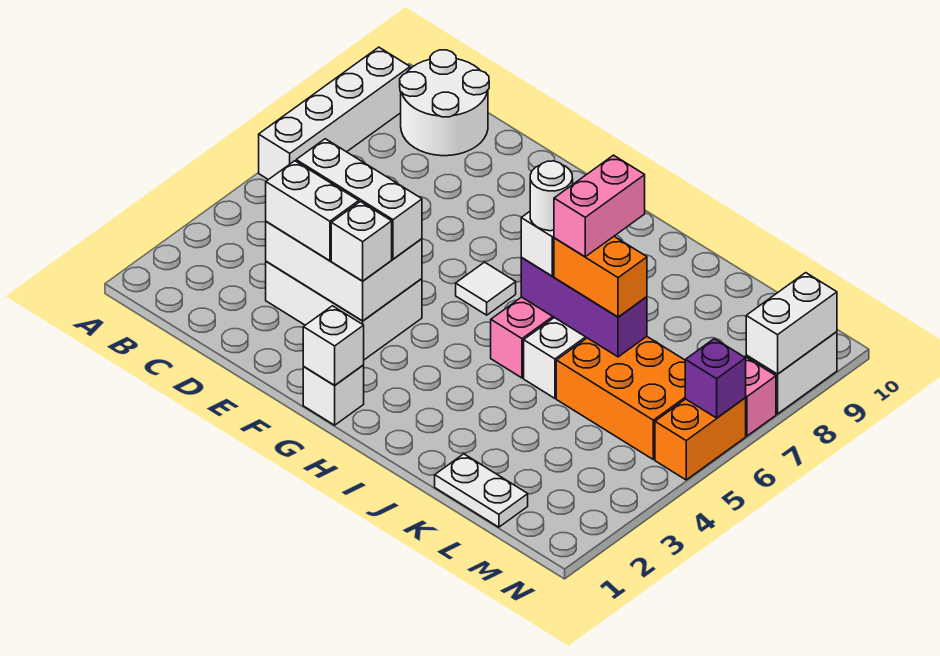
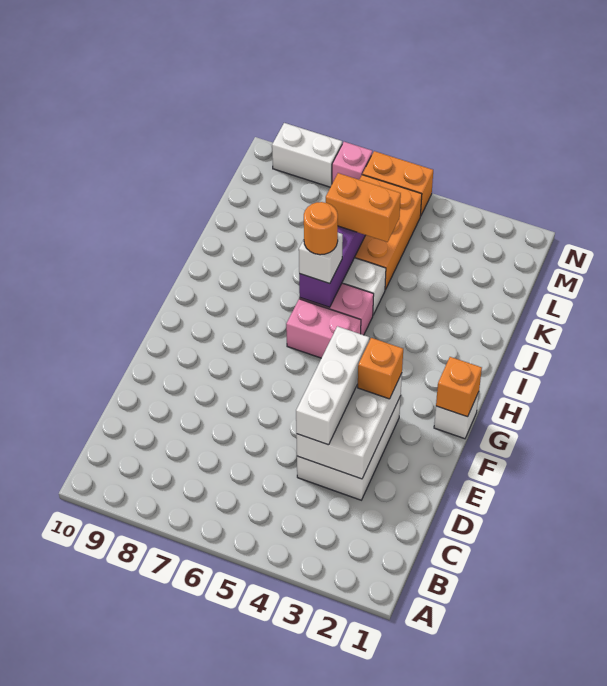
white brick A6:A9 level 1 -> none
white round brick B9:C10 level 1 -> none
white brick D3:E3 level 3 -> none
white brick F3 level 3 -> orange brick F3 level 3
white brick G1 level 2 -> orange brick G1 level 2
white tile G6 level 1 -> none
white round brick I6 level 4 -> orange round brick I6 level 4
orange brick J6:K6 level 3 -> orange brick K5:K6 level 3
pink brick J6:J7 level 4 -> pink brick H5:H6 level 1
white plate K1:L1 level 1 -> none
purple brick N6 level 2 -> none
white brick N8:N9 level 2 -> none

